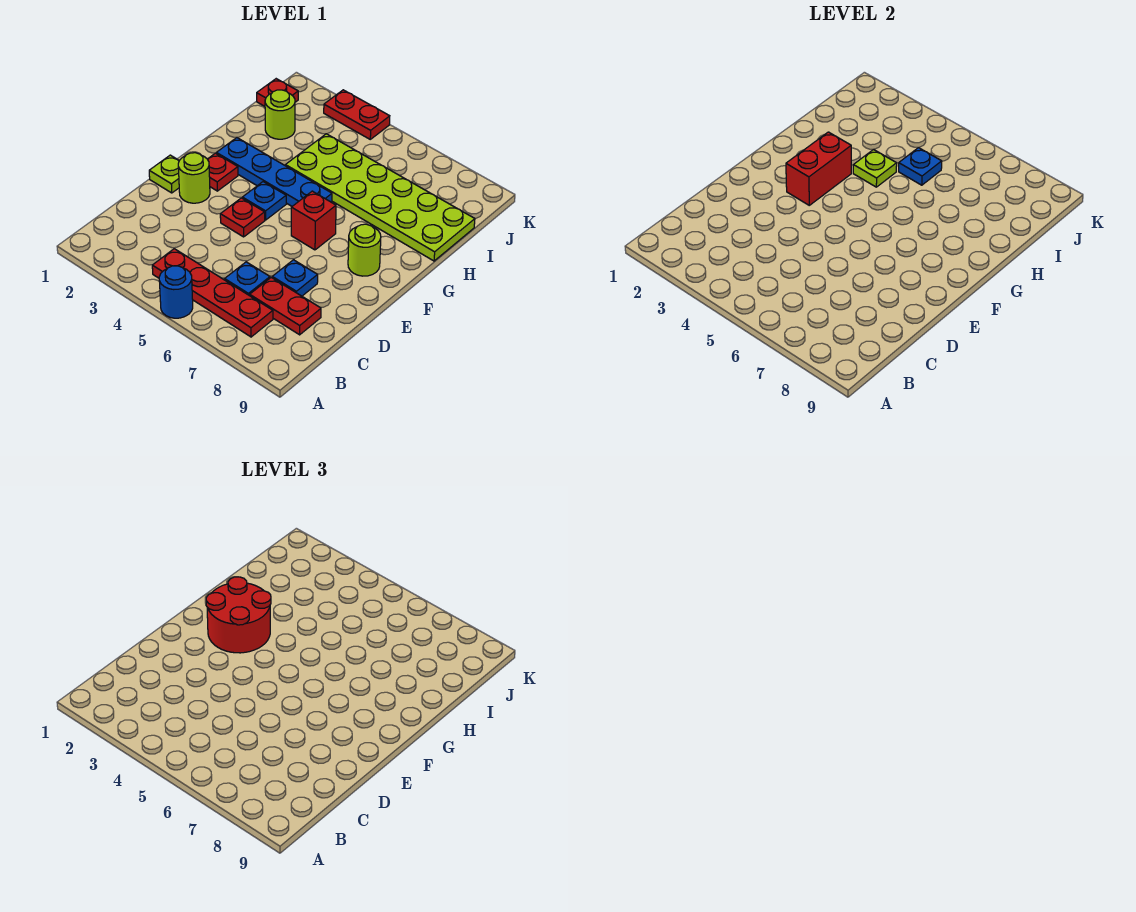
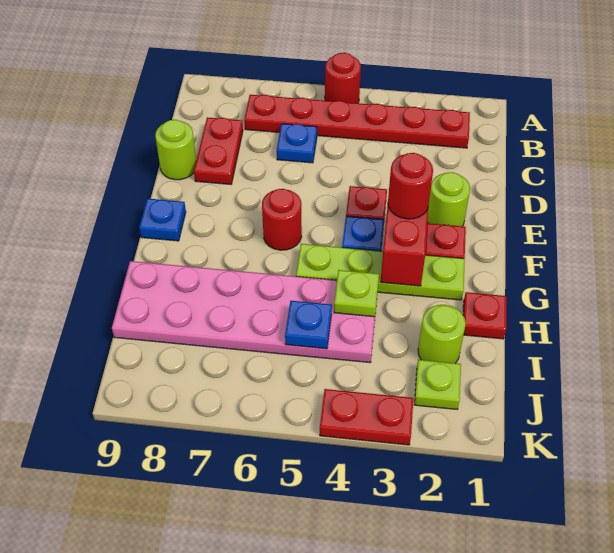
blue round brick A5 level 1 -> red round brick A5 level 1
red plate B4:B7 level 1 -> red plate B2:B7 level 1
red plate C7:C8 level 1 -> red plate C8:D8 level 1
blue plate D7 level 1 -> blue plate F9 level 1
lime plate E1 level 1 -> lime plate J2 level 1
red round brick F2:G3 level 3 -> red round brick F3 level 3
red brick F6 level 1 -> red round brick F6 level 1
lime round brick F8 level 1 -> lime round brick D9 level 1
blue plate G2:G5 level 1 -> lime plate G2:G5 level 1
lime plate H4:I9 level 1 -> pink plate H4:I9 level 1
red plate J1 level 1 -> red plate H1 level 1

